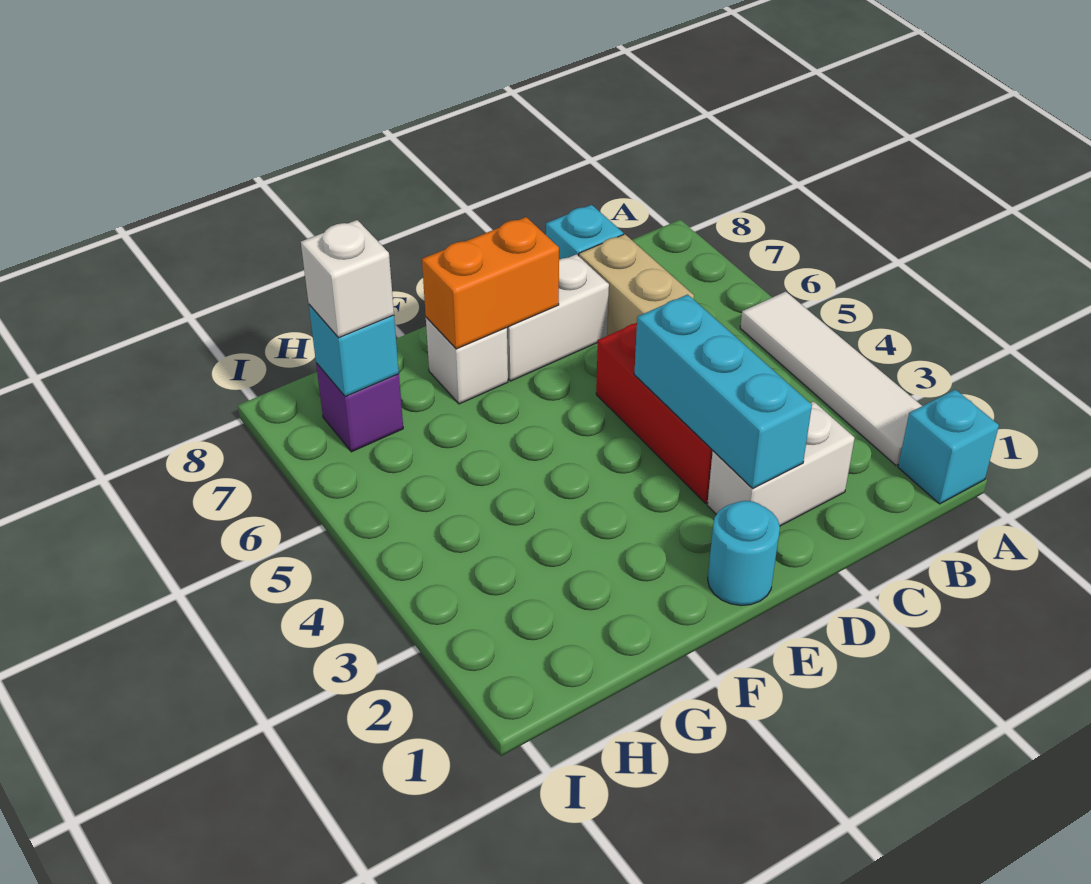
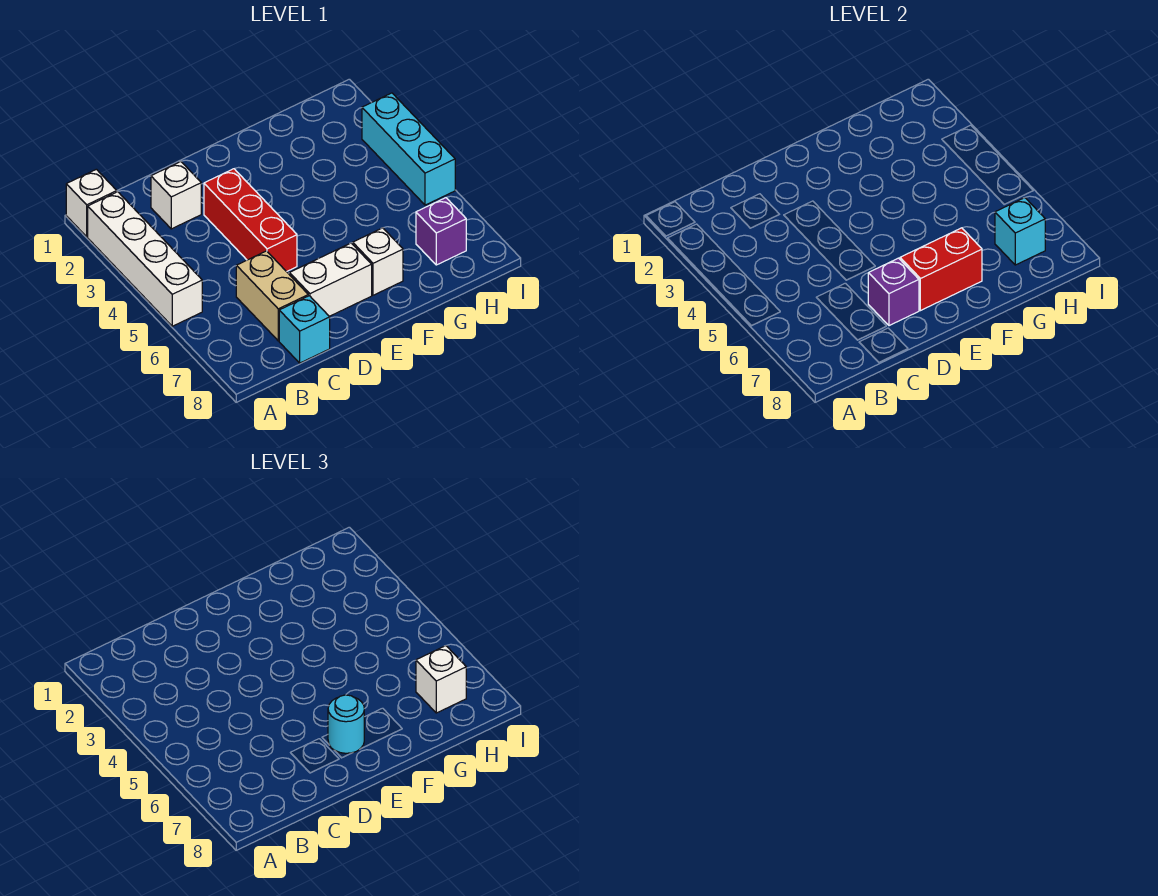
cyan brick A1 level 1 -> white brick A1 level 1
white tile A2:A5 level 1 -> white brick A2:A5 level 1
white brick C2:D2 level 1 -> white brick C2 level 1
cyan brick D2:D4 level 2 -> cyan brick I3:I5 level 1
none -> purple brick D7 level 2
cyan round brick E1 level 1 -> cyan round brick E7 level 3
orange brick E7:F7 level 2 -> red brick E7:F7 level 2

